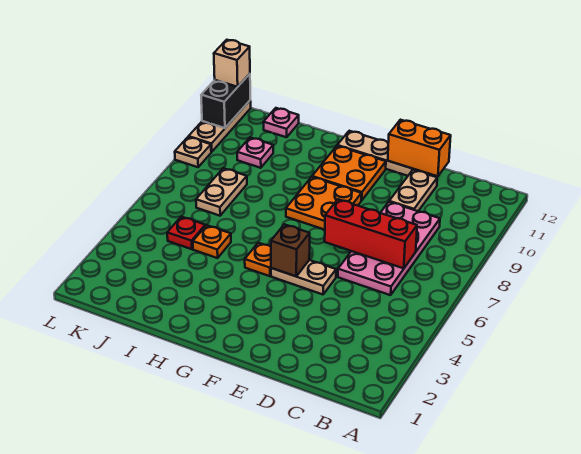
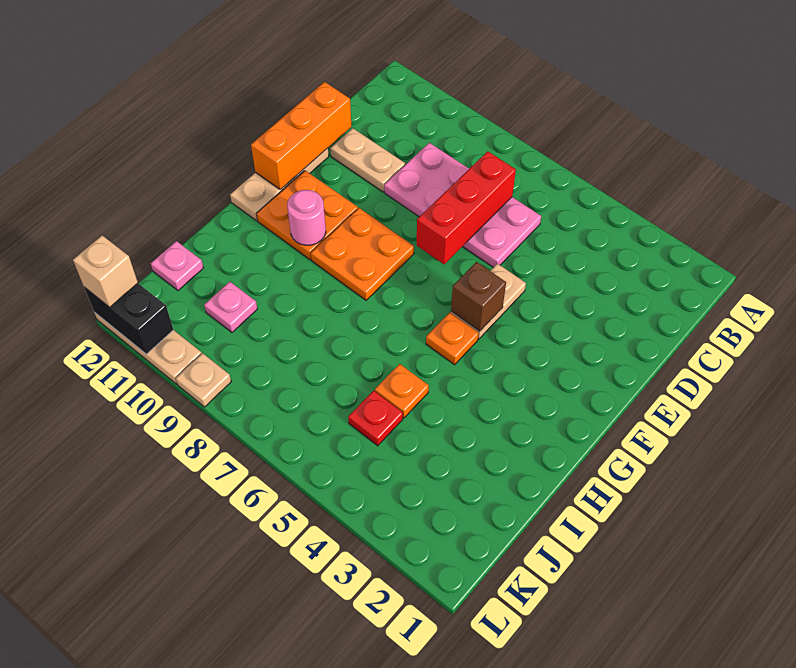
orange brick D12:E12 level 2 -> orange brick D12:F12 level 2
none -> pink round brick G10 level 2
tan plate J7:J8 level 1 -> none

